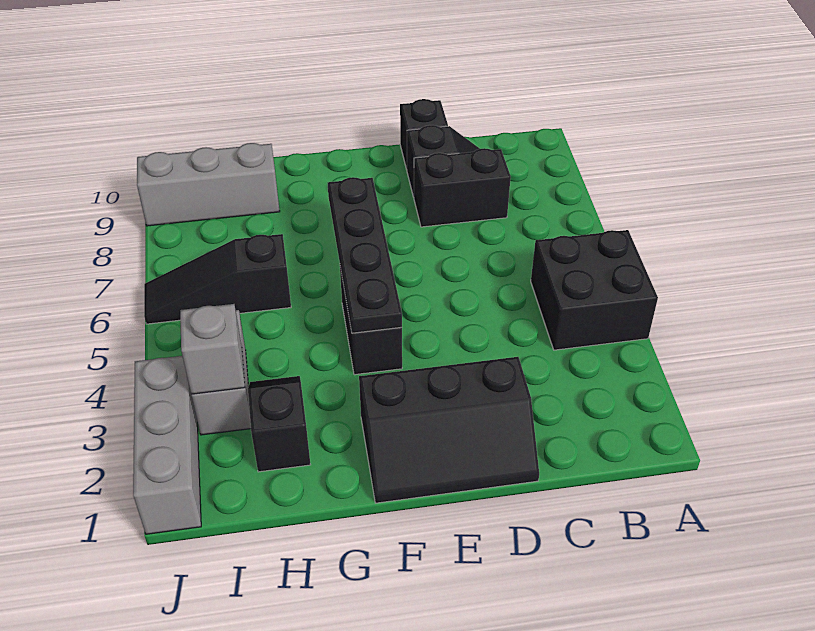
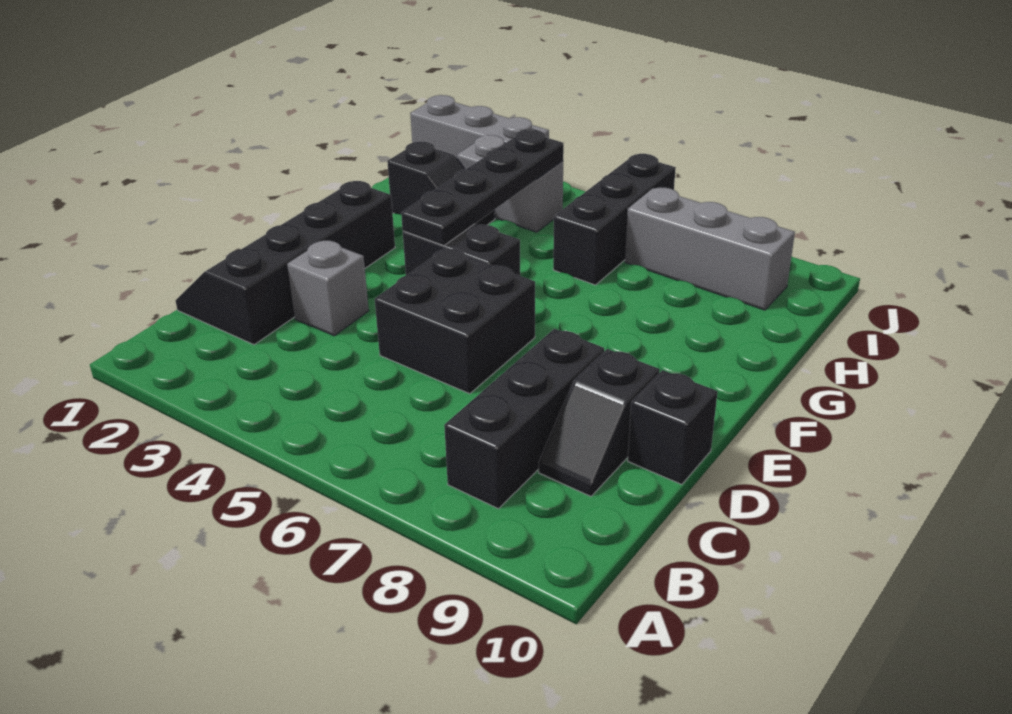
black brick A4:B5 level 1 -> black brick D5:E6 level 1
black brick C8:D8 level 1 -> black brick B8:D8 level 1
black slope D1:F2 level 1 top 2 -> black slope C1:F2 level 1 top 2
black plate F4:F7 level 2 -> black plate F4:I4 level 2
black slope H6:J6 level 1 top H -> black brick H6:J6 level 1
grey brick H9:J9 level 1 -> grey brick I7:I9 level 1
grey brick I3 level 2 -> grey brick D3 level 1

